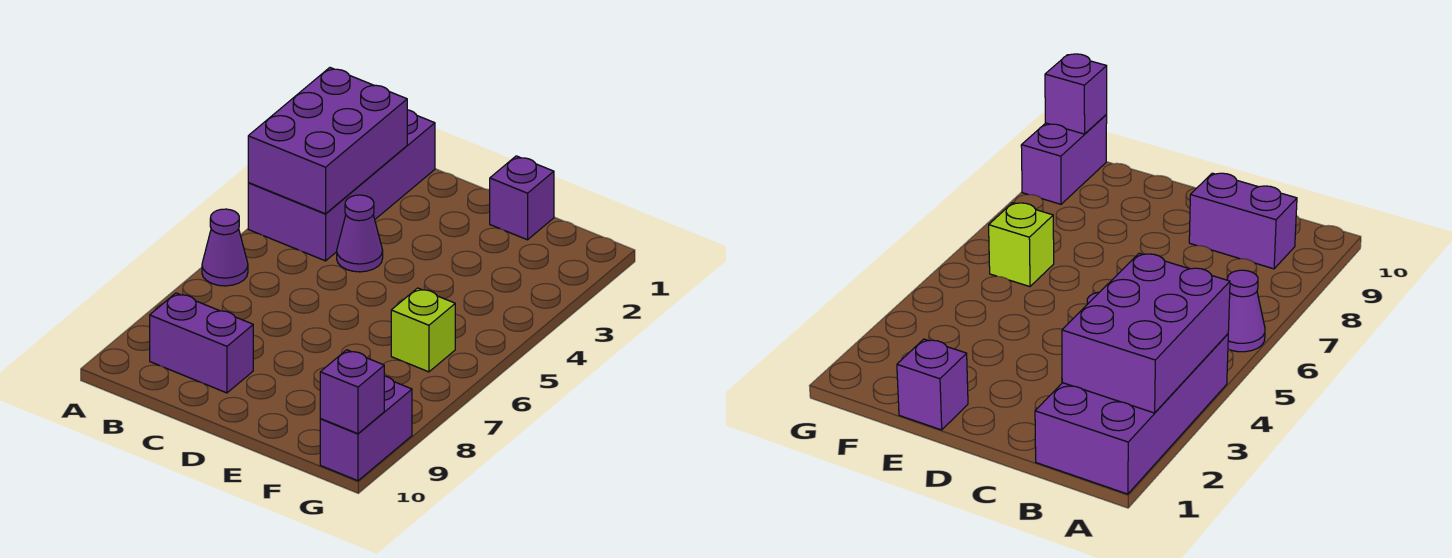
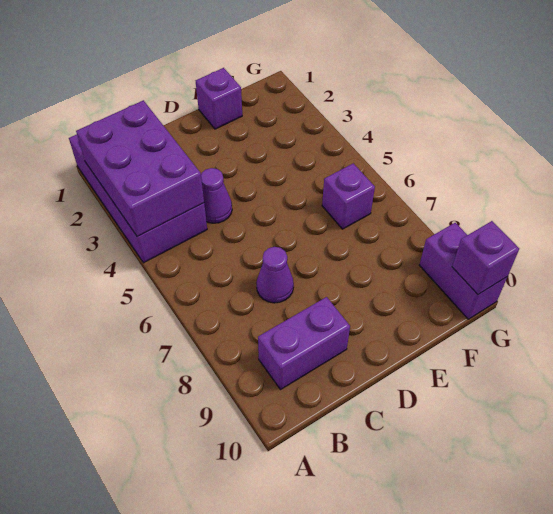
purple cone A6 level 1 -> purple cone C7 level 1
lime brick F6 level 1 -> purple brick F6 level 1

